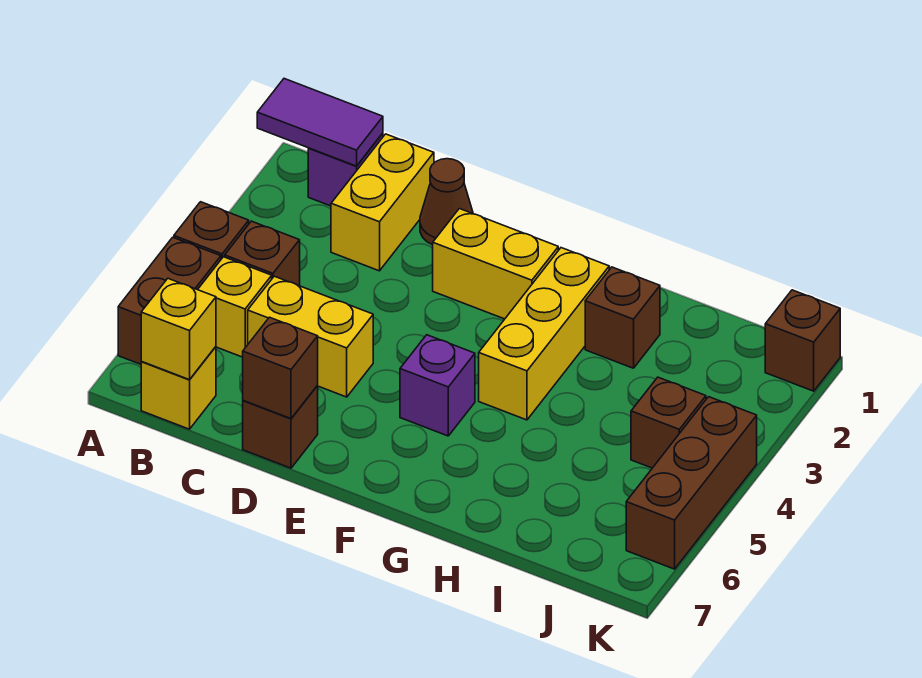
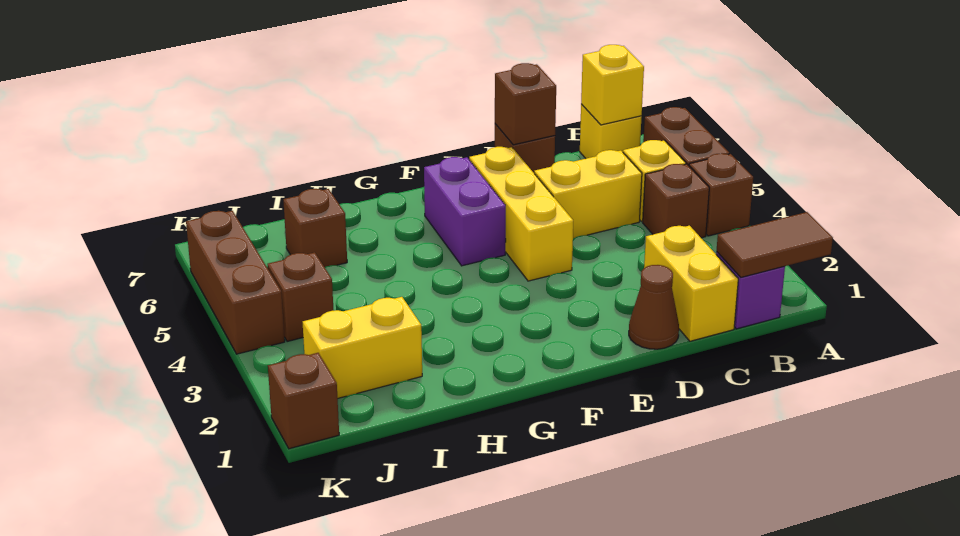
purple tile A1:B1 level 2 -> brown tile A1:B1 level 2
yellow brick E2:F2 level 1 -> yellow brick I2:J2 level 1
purple brick F5 level 1 -> purple brick F5:F6 level 1
yellow brick G2:G4 level 1 -> yellow brick E4:E6 level 1
brown brick H2 level 1 -> brown brick I6 level 1

